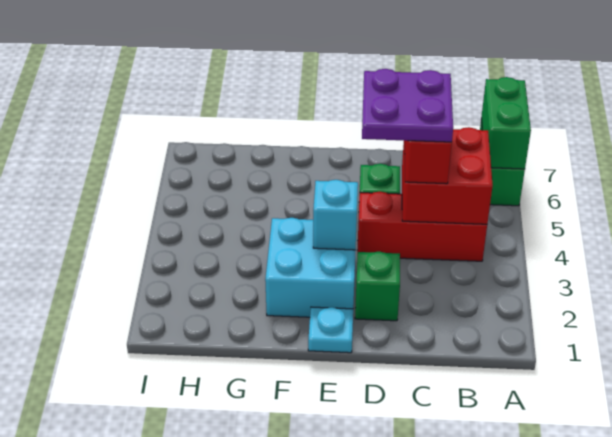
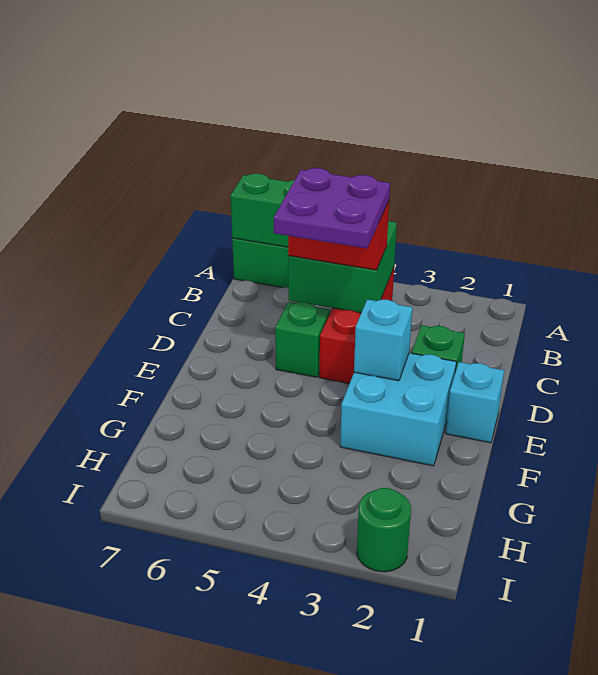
red brick B4:C5 level 2 -> green brick B4:C5 level 2
cyan plate E1 level 1 -> cyan brick E1 level 1
none -> green round brick I2 level 1

